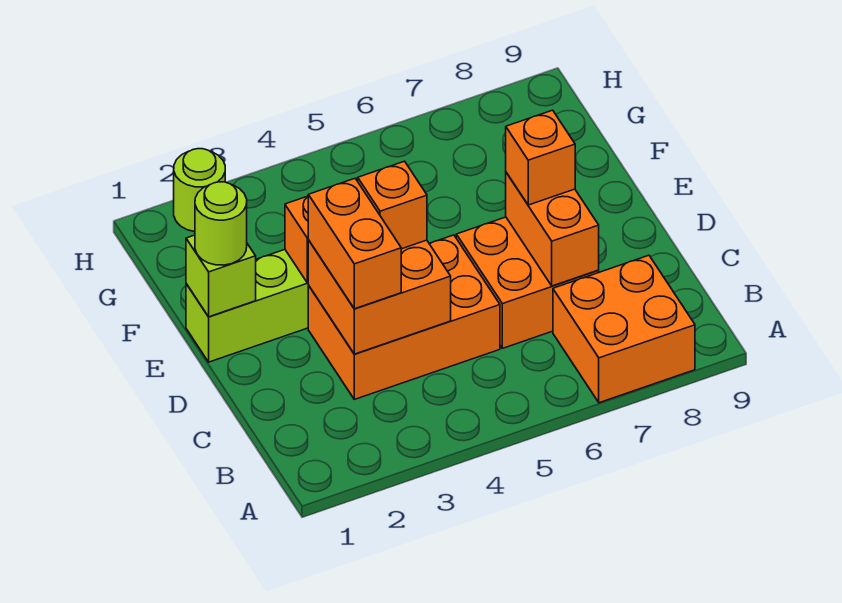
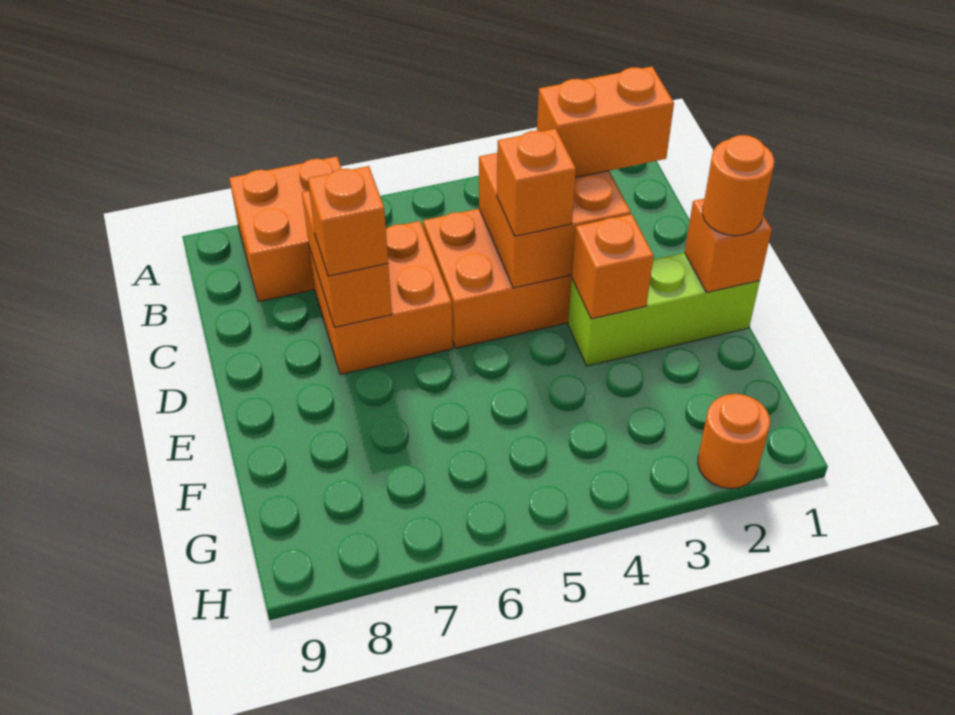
orange brick C3:D3 level 3 -> orange brick C2:C3 level 3
lime brick E1 level 2 -> orange brick E1 level 2
lime round brick E1 level 3 -> orange round brick E1 level 3
lime round brick H2 level 1 -> orange round brick H2 level 1

